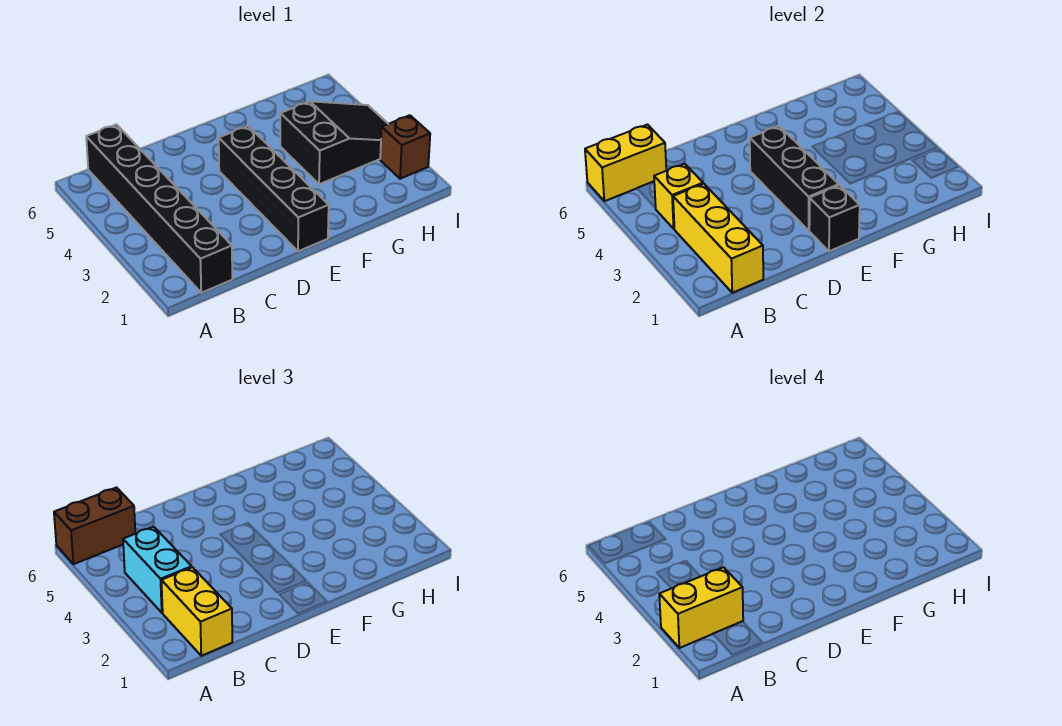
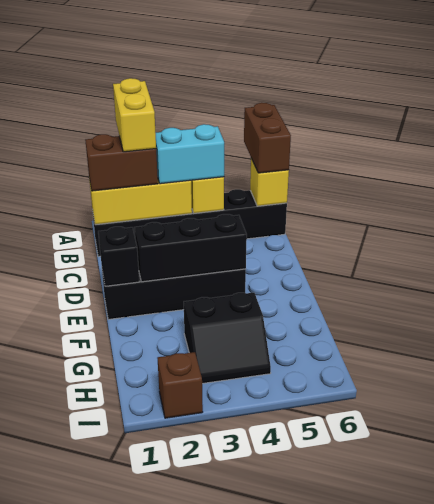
yellow brick A6:B6 level 2 -> yellow brick B6 level 2
yellow brick B1:B2 level 3 -> brown brick B1:B2 level 3
black slope G3:I4 level 1 top G -> black slope G3:H4 level 1 top G

